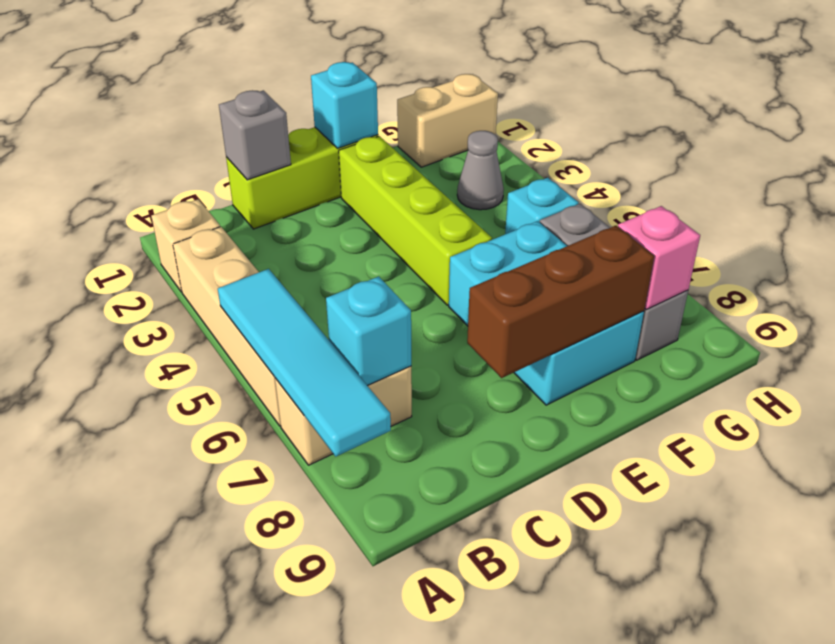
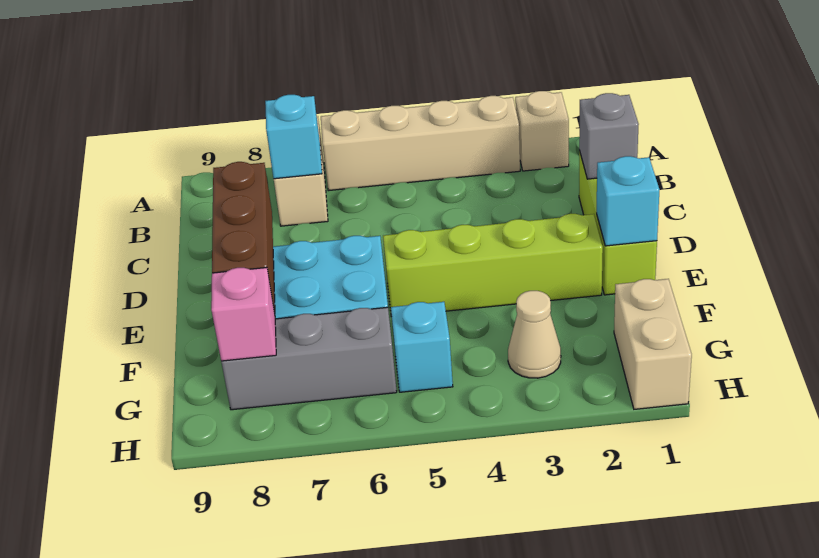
cyan tile A5:A8 level 2 -> none
grey cone G3 level 1 -> tan cone G3 level 1

